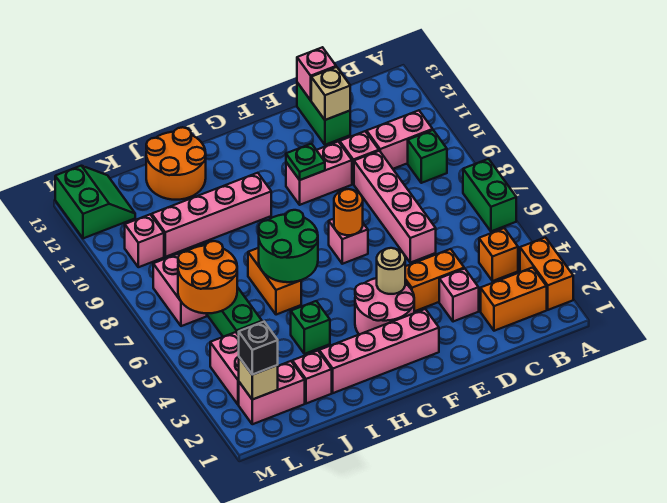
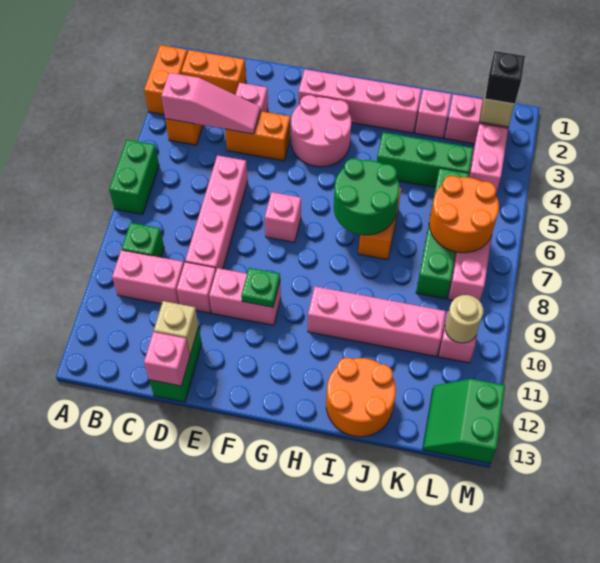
none -> pink slope B4:D4 level 2 top B
tan round brick F4 level 2 -> tan round brick L10 level 2
orange round brick F7 level 2 -> none
green brick I4 level 1 -> green brick I4:K4 level 1

